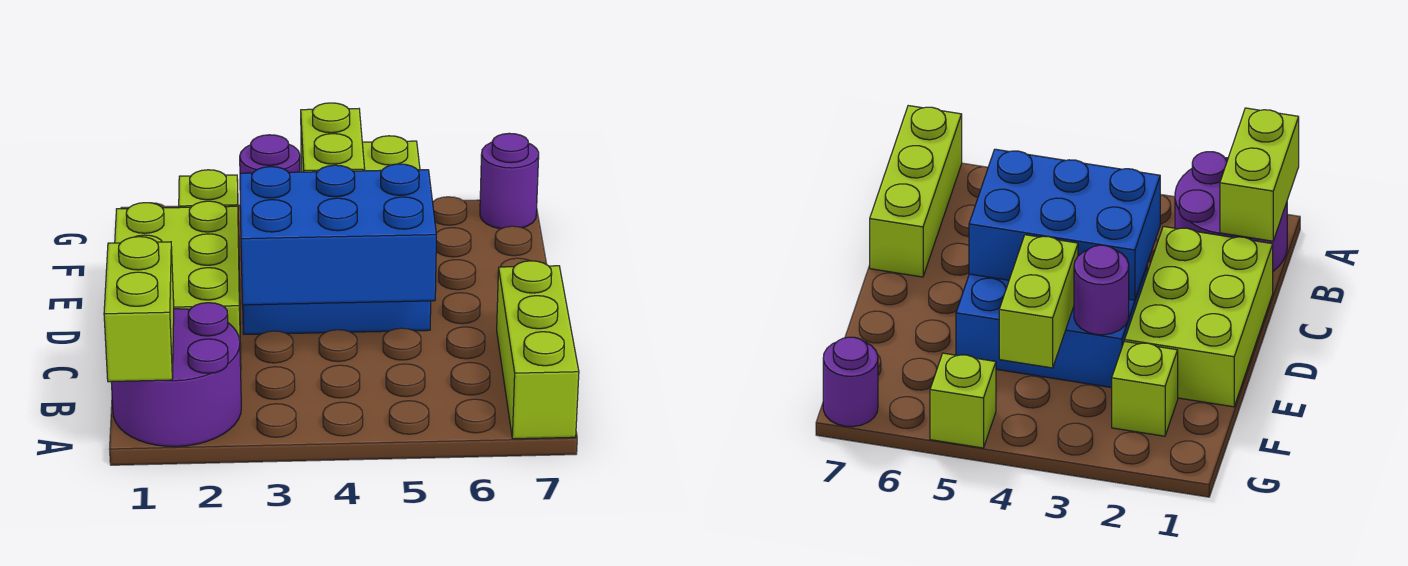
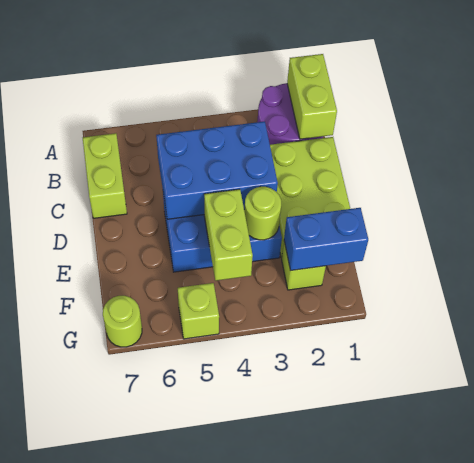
lime brick A7:C7 level 1 -> lime brick B7:C7 level 1
purple round brick E3 level 2 -> lime round brick E3 level 2
none -> blue brick F1:F2 level 2
purple round brick G7 level 1 -> lime round brick G7 level 1

